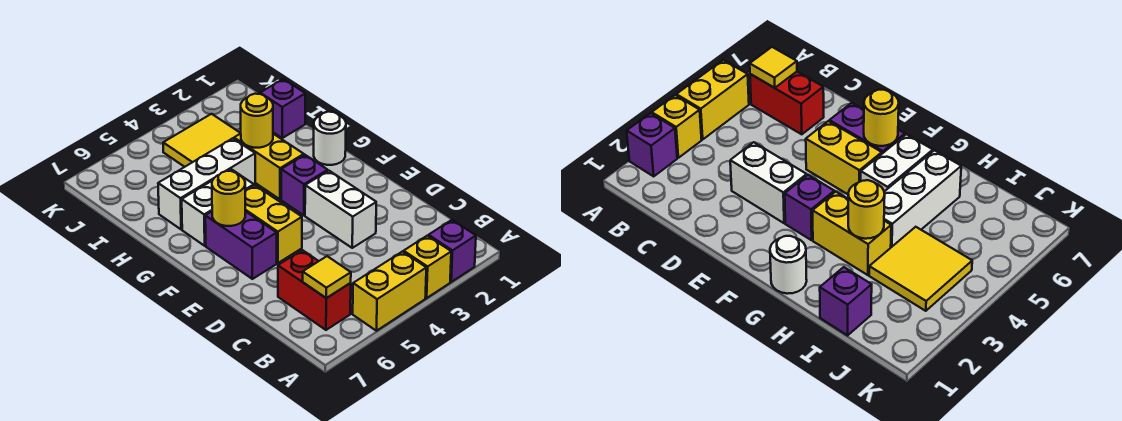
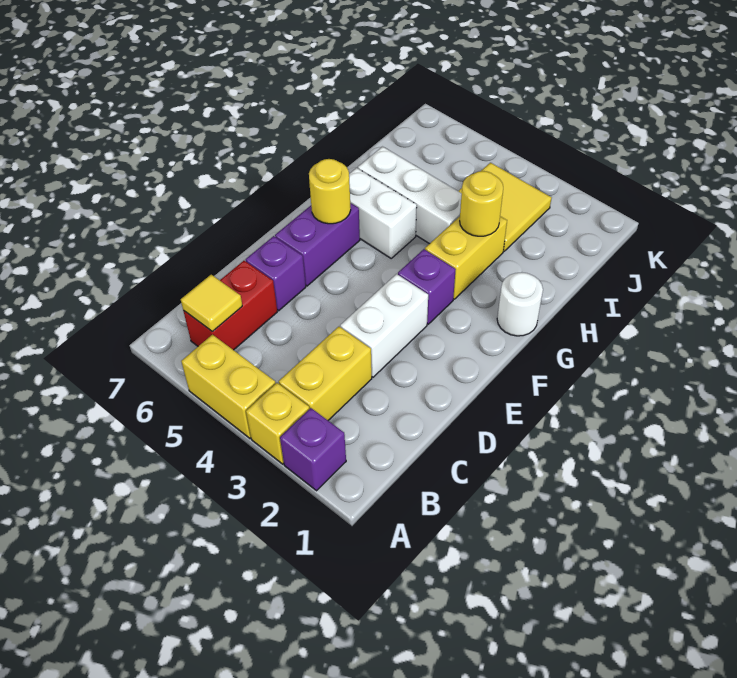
yellow brick E5:F5 level 1 -> yellow brick B3:C3 level 1
purple brick I1 level 1 -> purple brick D6 level 1

